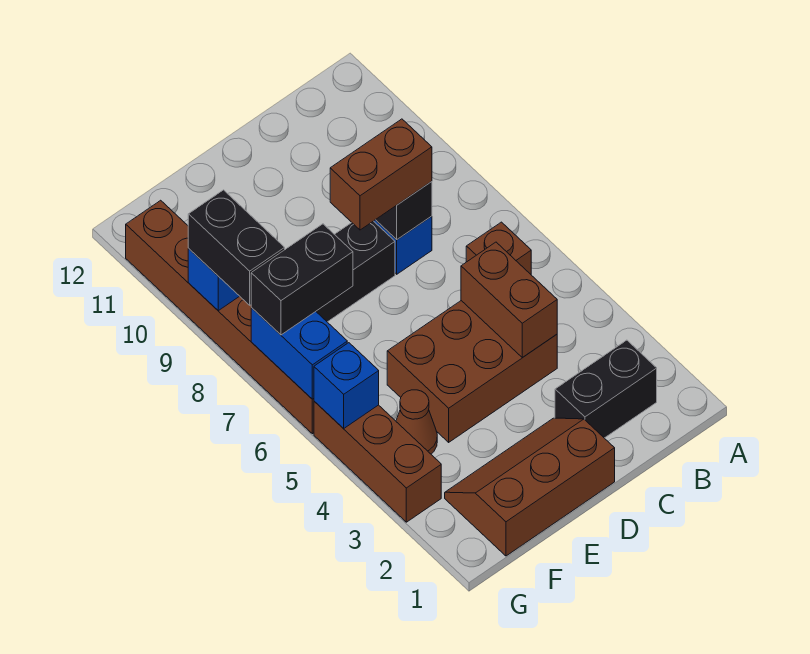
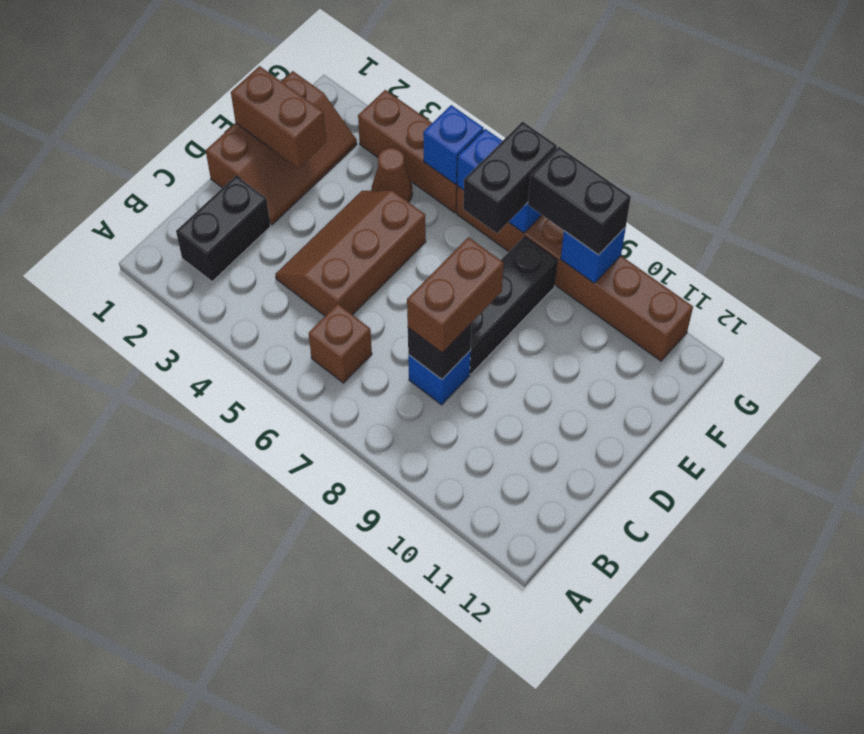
brown brick C4:E5 level 1 -> brown slope C4:E5 level 1 top 5
brown brick C4:C5 level 2 -> brown brick E1:E2 level 2

